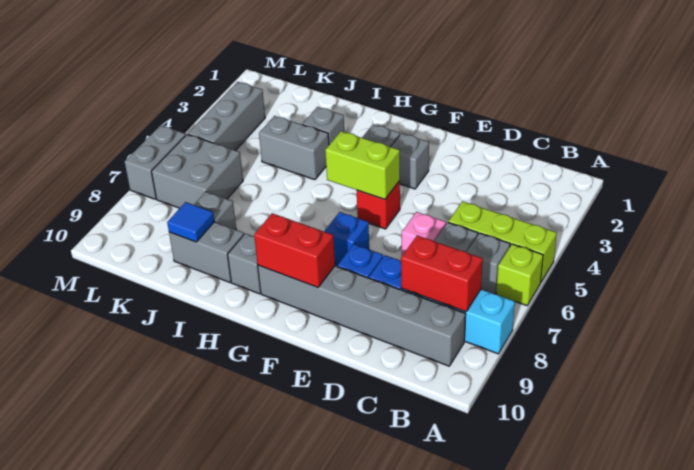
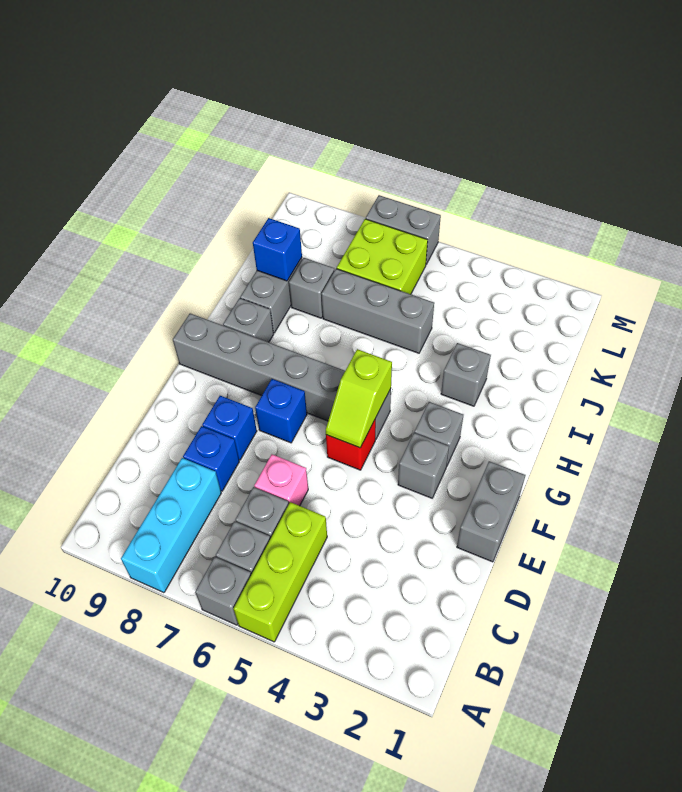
lime brick A6 level 1 -> grey brick A6 level 1
red brick B8:C8 level 2 -> none
grey brick B9:G9 level 1 -> grey brick G5:G10 level 1
lime brick F5:G5 level 2 -> lime slope F5:G5 level 2 top G
red brick F9:G9 level 2 -> none
grey brick I4:J4 level 1 -> grey brick E1:F1 level 1
blue tile J9 level 2 -> blue brick J9 level 2
grey brick K6:L7 level 1 -> lime brick K6:L7 level 1
grey brick L3:L5 level 1 -> grey brick J5:J7 level 1

